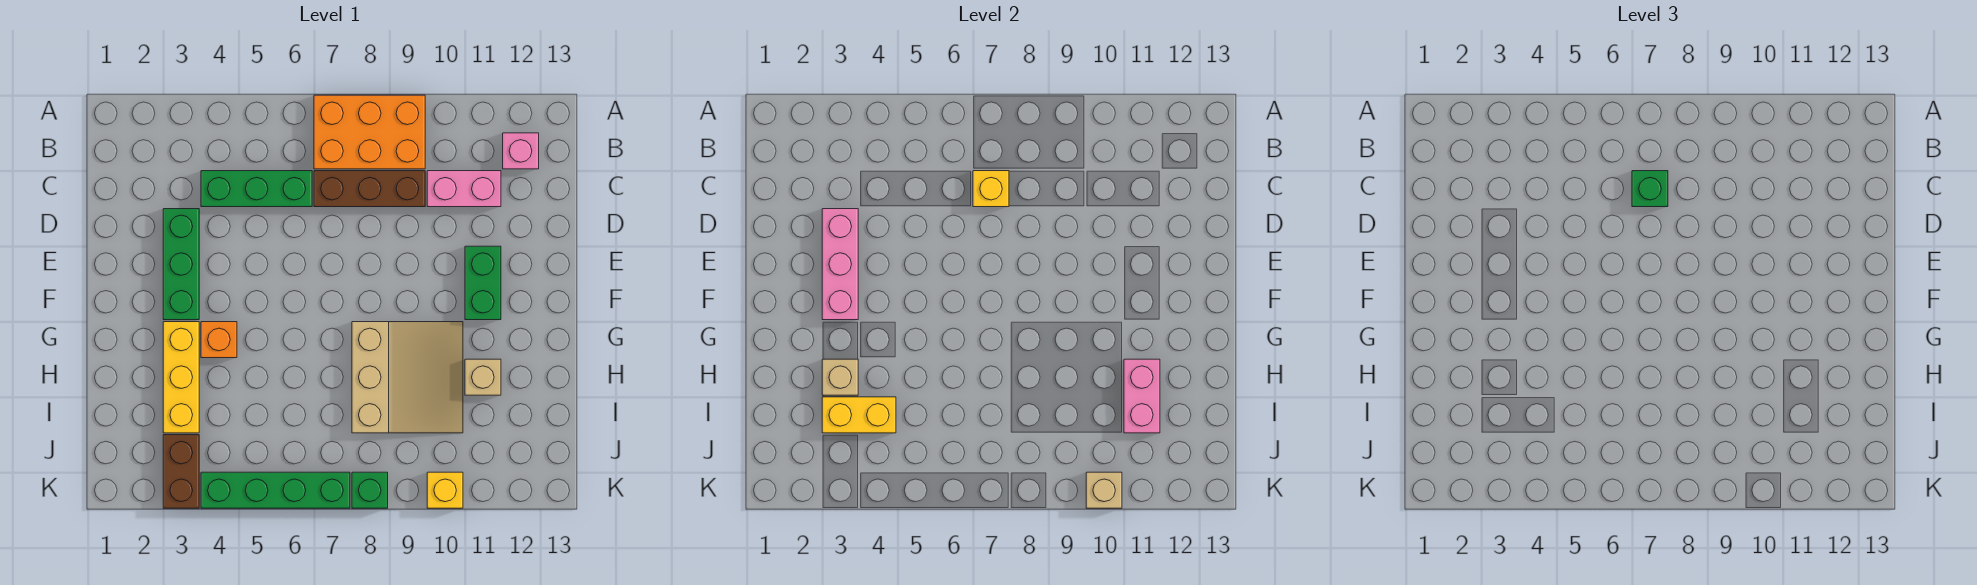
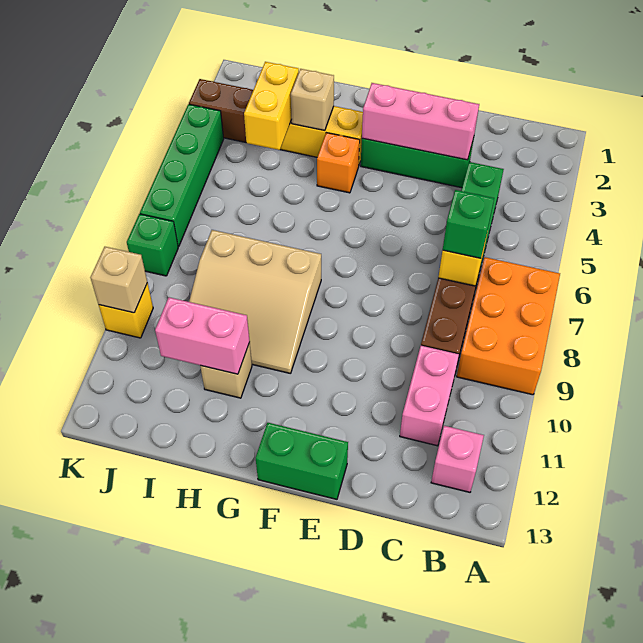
green brick E11:F11 level 1 -> green brick E13:F13 level 1

